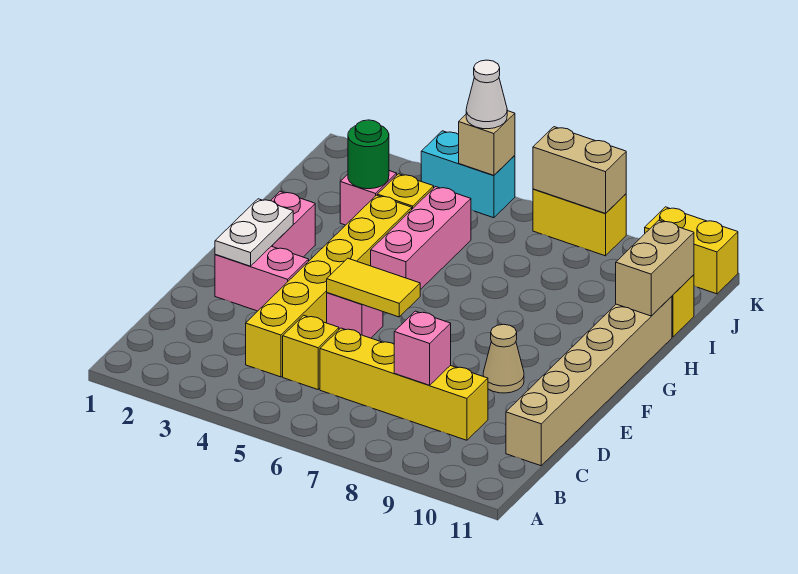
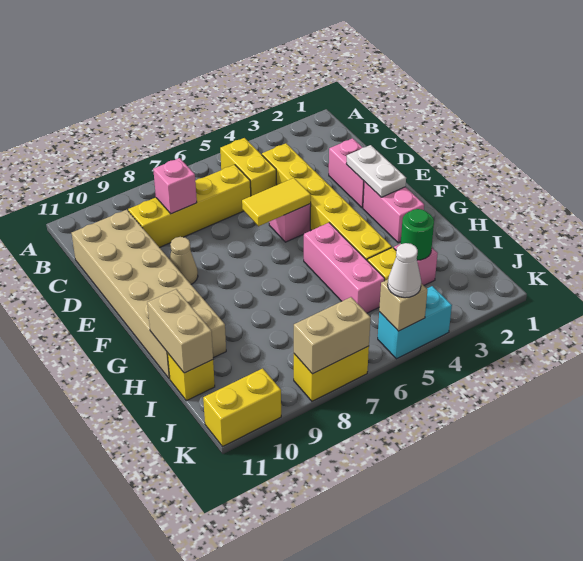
yellow brick C5 level 1 -> yellow brick B5:C5 level 1
tan brick C11:H11 level 1 -> tan brick C10:H11 level 1
pink brick E2:E3 level 1 -> pink brick D2:E2 level 1

